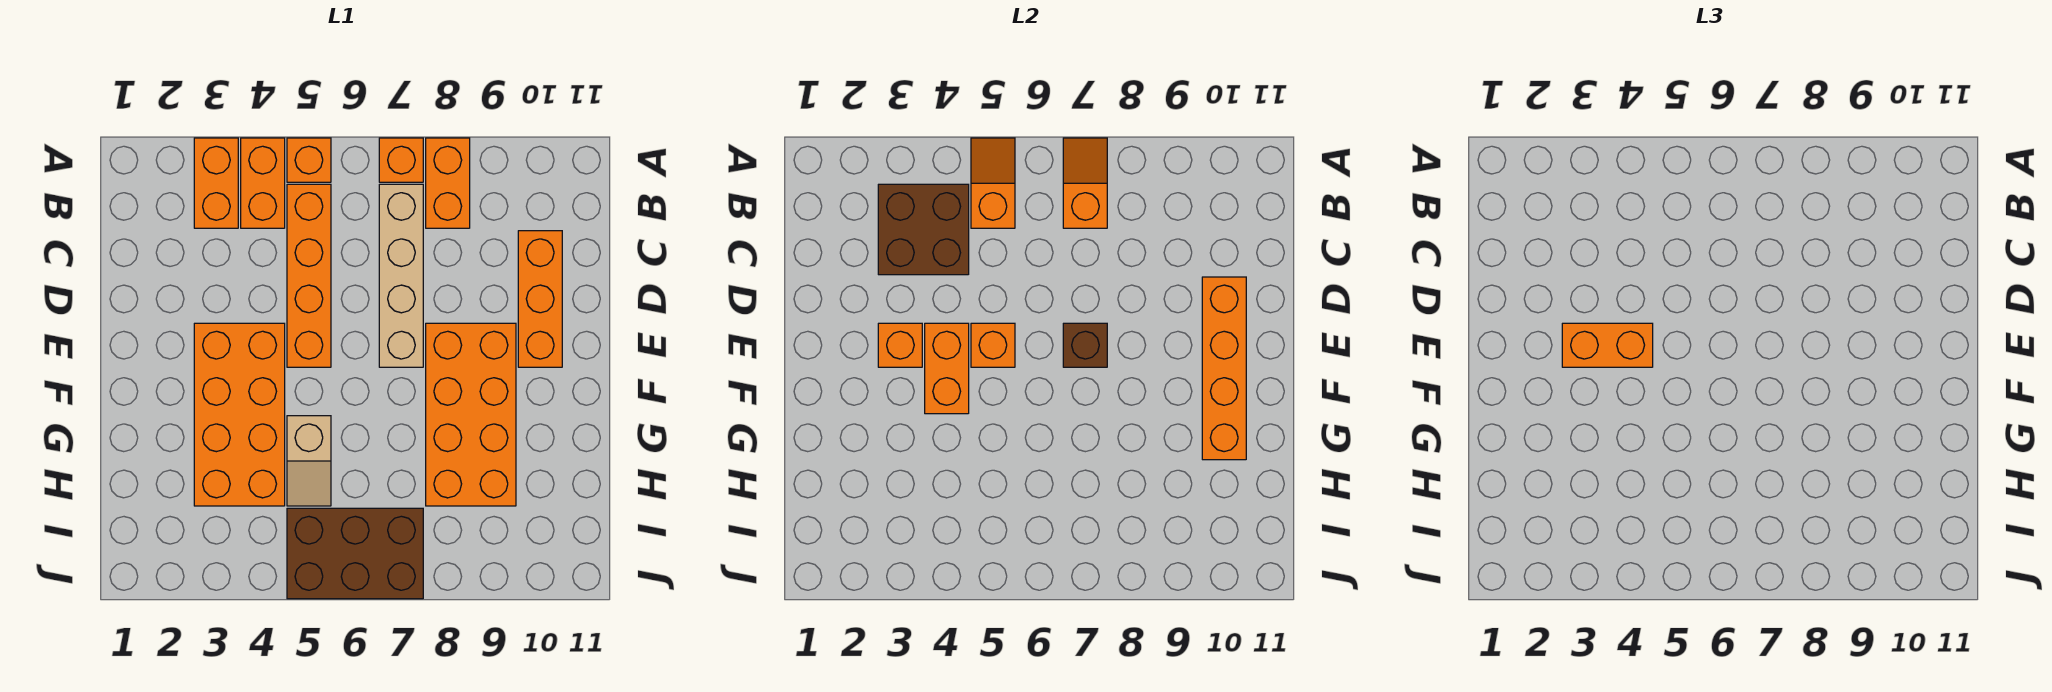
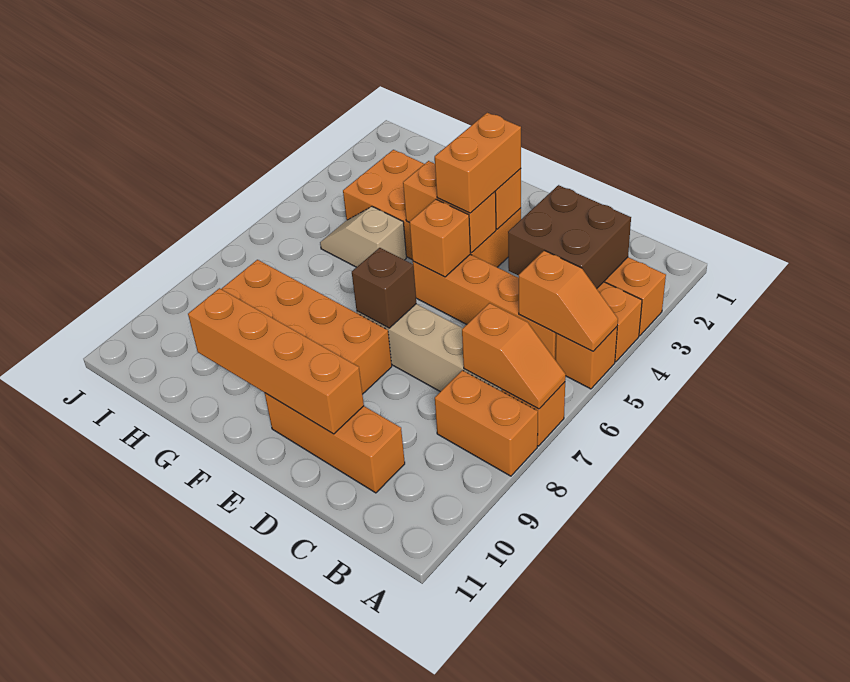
brown brick I5:J7 level 1 -> none

